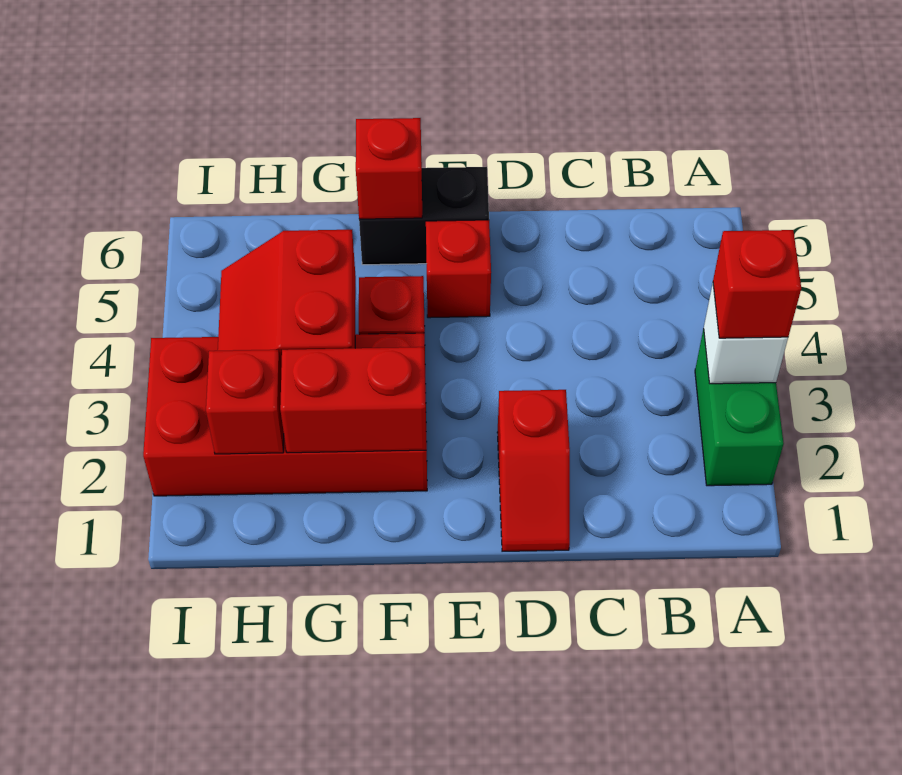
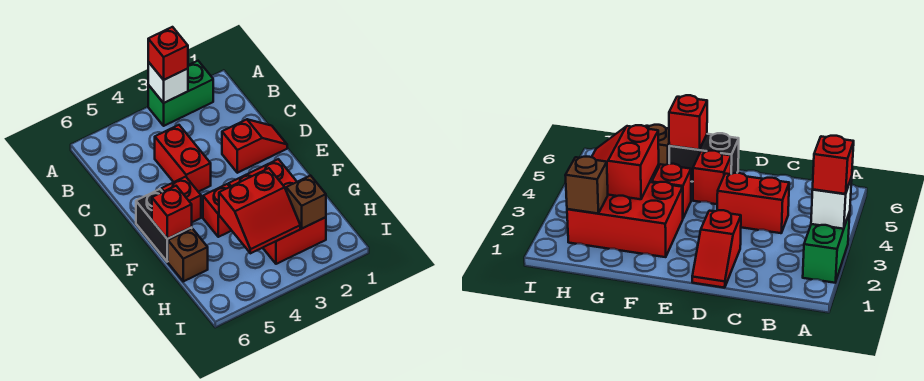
red brick F2:I3 level 1 -> red brick F2:H3 level 1
red brick F2:G2 level 2 -> red brick C4:D4 level 1
none -> brown brick G6 level 1
red brick H2 level 2 -> brown brick H2 level 2

